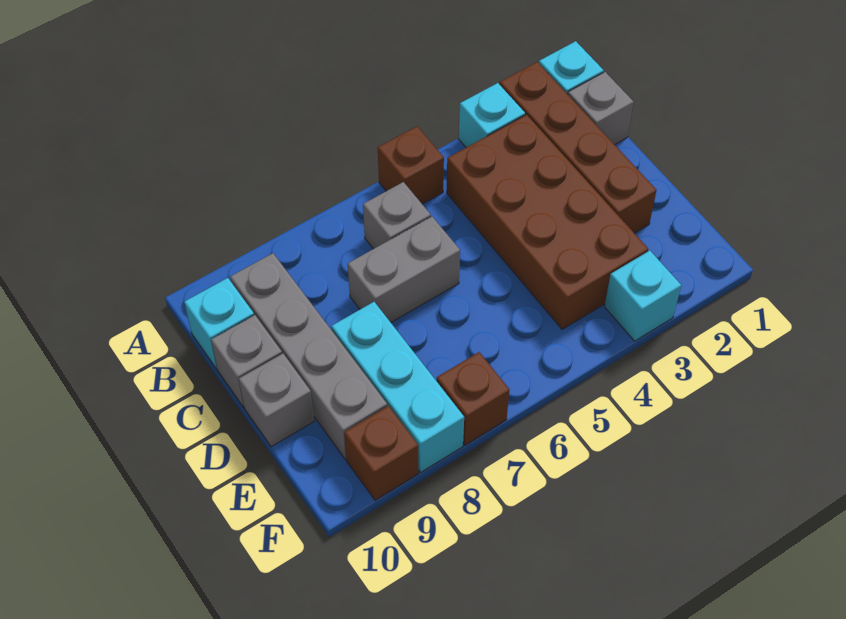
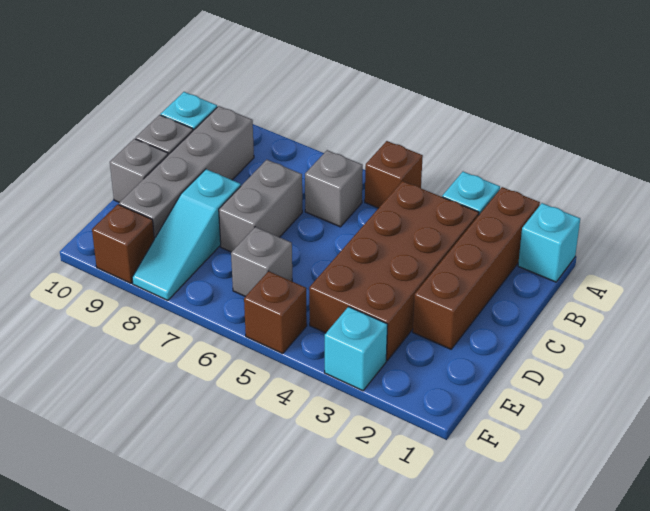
grey brick B1 level 1 -> grey brick E6 level 1
grey brick C6:C7 level 1 -> grey brick C7:D7 level 1
cyan brick D8:F8 level 1 -> cyan slope D8:F8 level 1 top D
brown brick F7 level 1 -> brown brick F5 level 1

